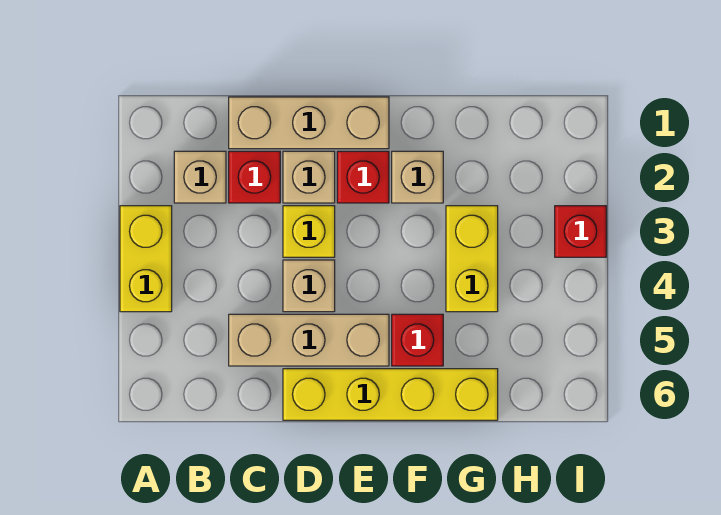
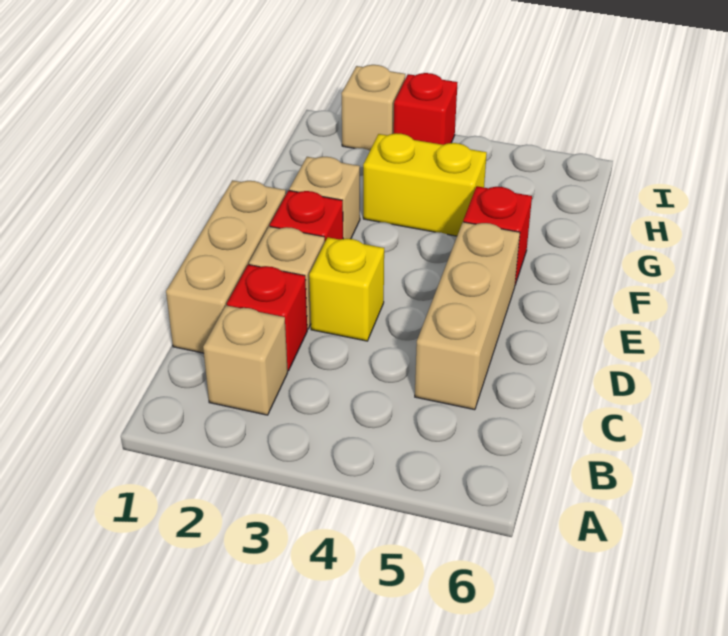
yellow brick A3:A4 level 1 -> none
tan brick D4 level 1 -> tan brick I2 level 1
yellow brick D6:G6 level 1 -> none

